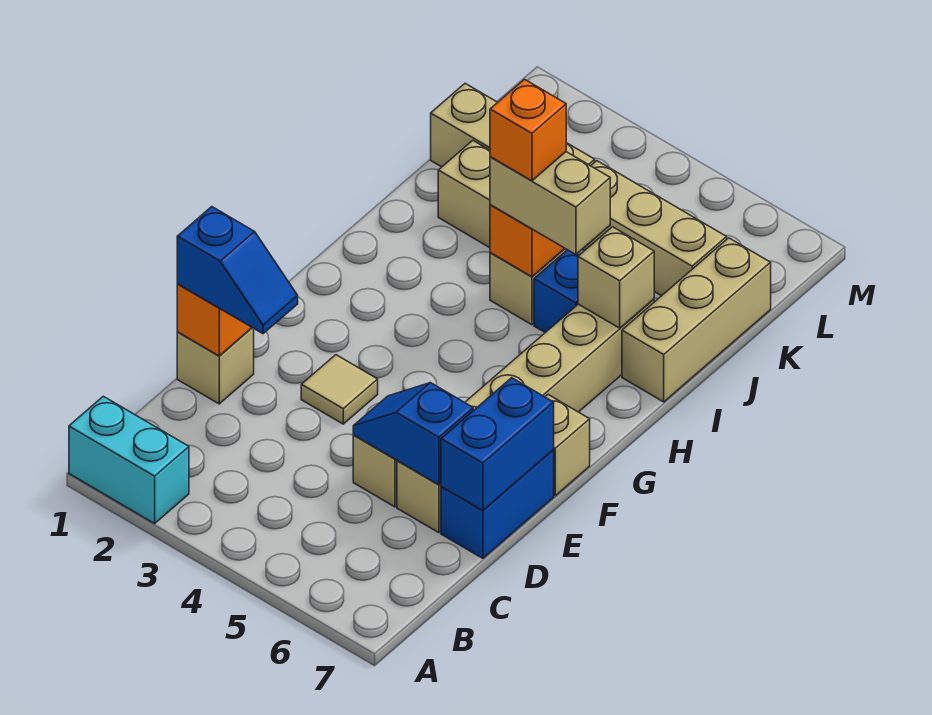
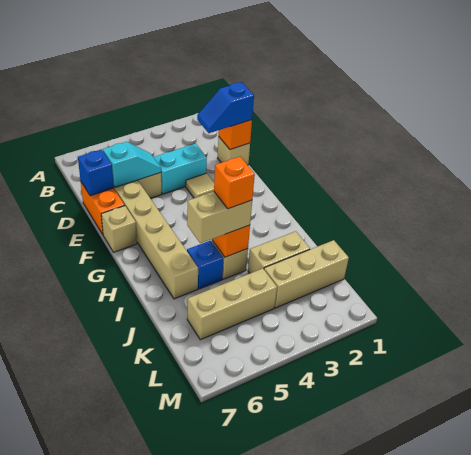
cyan brick A1:A2 level 1 -> cyan brick D3:D4 level 1
blue slope D5:D6 level 2 top 6 -> cyan slope D5:D6 level 2 top 6
blue brick D7:E7 level 1 -> orange brick D7:E7 level 1
blue brick D7:E7 level 2 -> blue brick D7 level 2
tan brick I6 level 2 -> none
tan brick I7:K7 level 1 -> none

